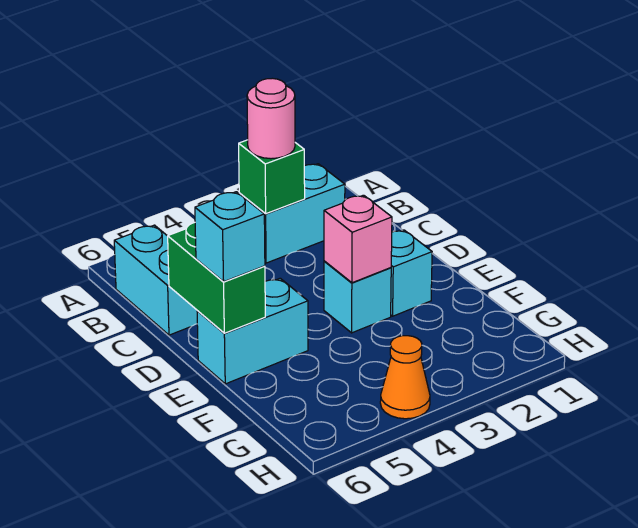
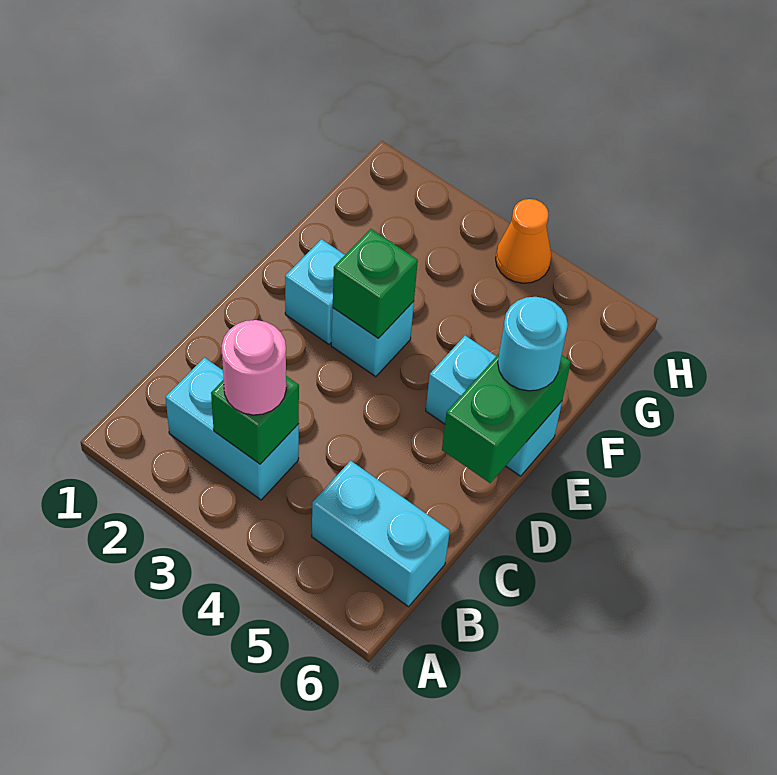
cyan brick B6:C6 level 1 -> cyan brick B5:B6 level 1
pink brick E3 level 2 -> green brick E3 level 2
cyan brick E6 level 3 -> cyan round brick E6 level 3

